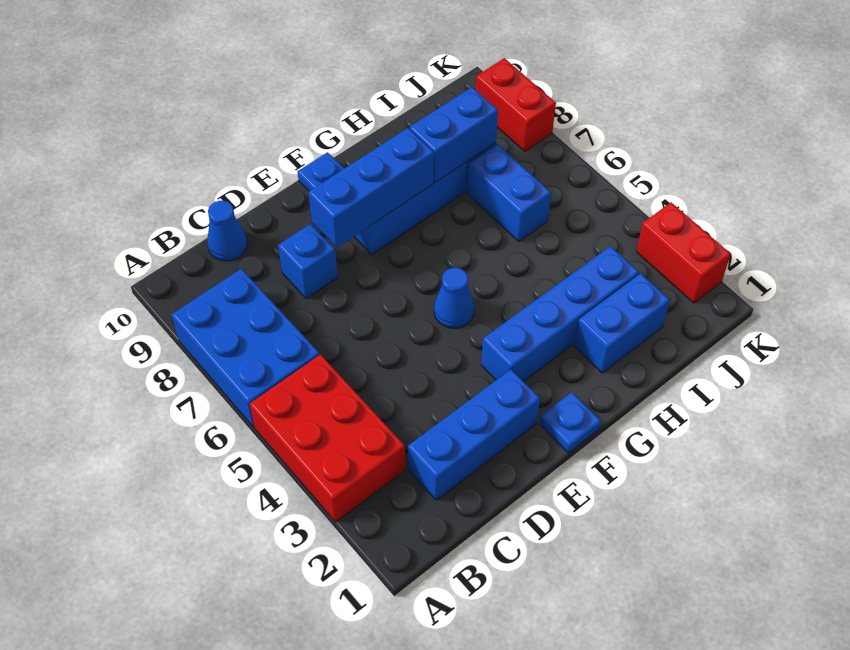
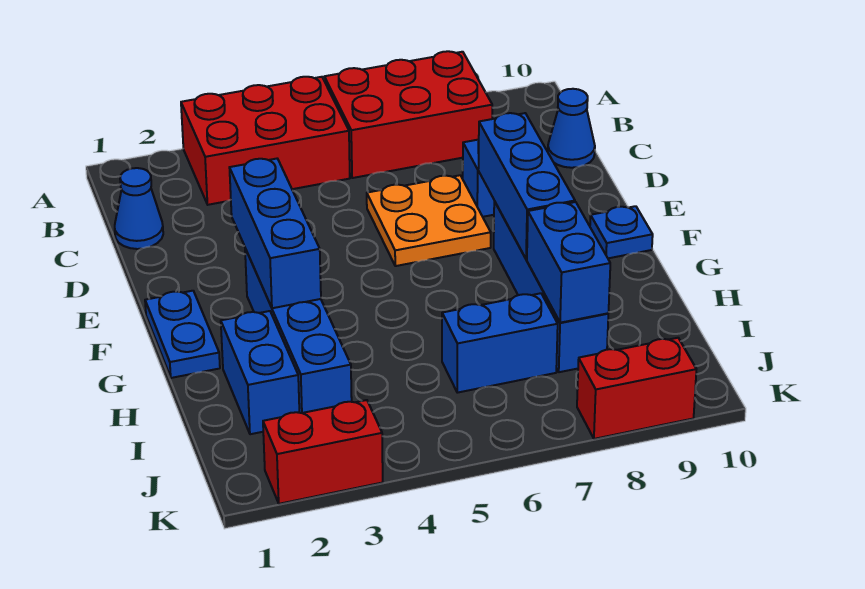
blue brick A6:B8 level 1 -> red brick A6:B8 level 1
blue brick C2:E2 level 1 -> blue brick E3:G3 level 2
none -> orange plate D6:E7 level 1
blue plate F1 level 1 -> blue plate F1:G1 level 1
blue cone F5 level 1 -> blue cone C1 level 1

